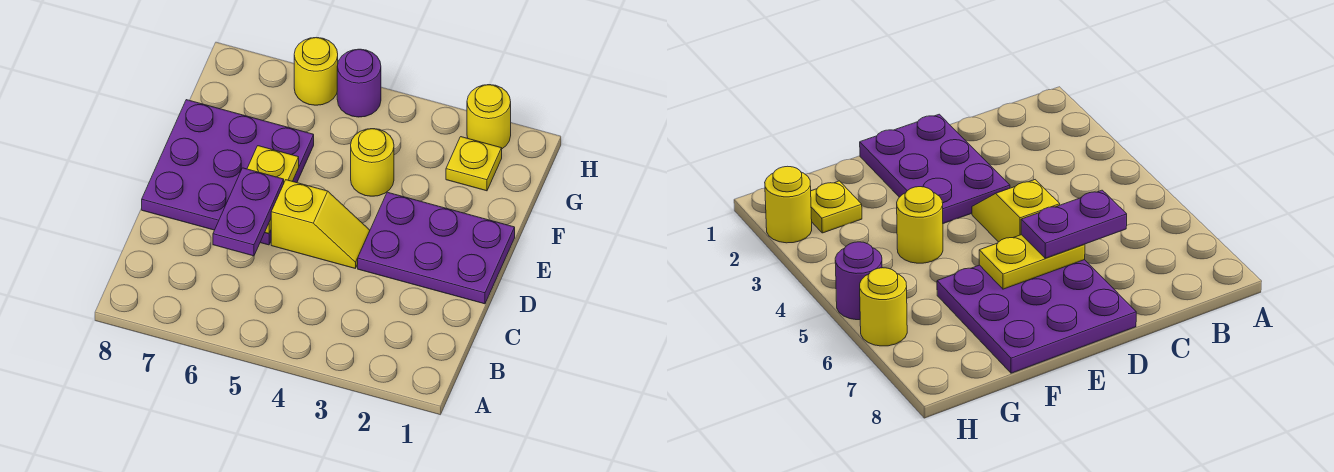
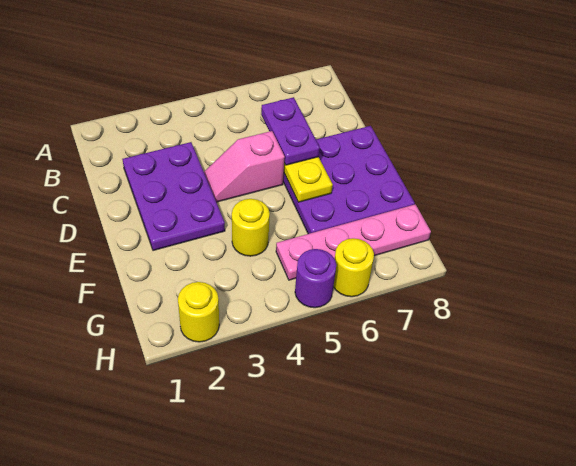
purple plate D1:E3 level 1 -> purple plate C2:E3 level 1
yellow slope D4:D5 level 1 top 5 -> pink slope D4:D5 level 1 top 5
yellow plate G2 level 1 -> none
none -> pink plate G5:G8 level 1

